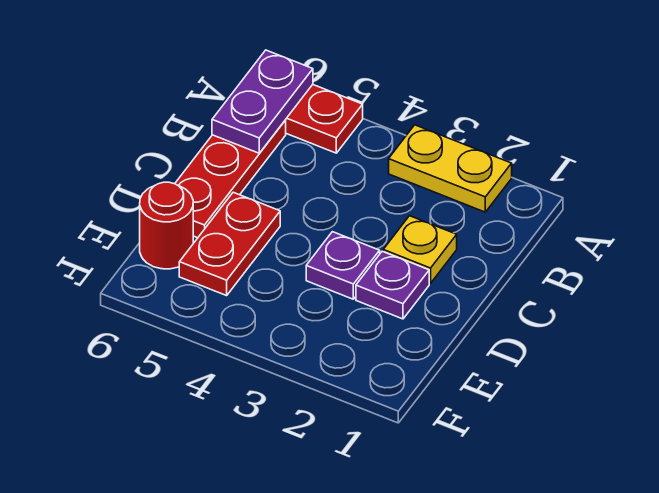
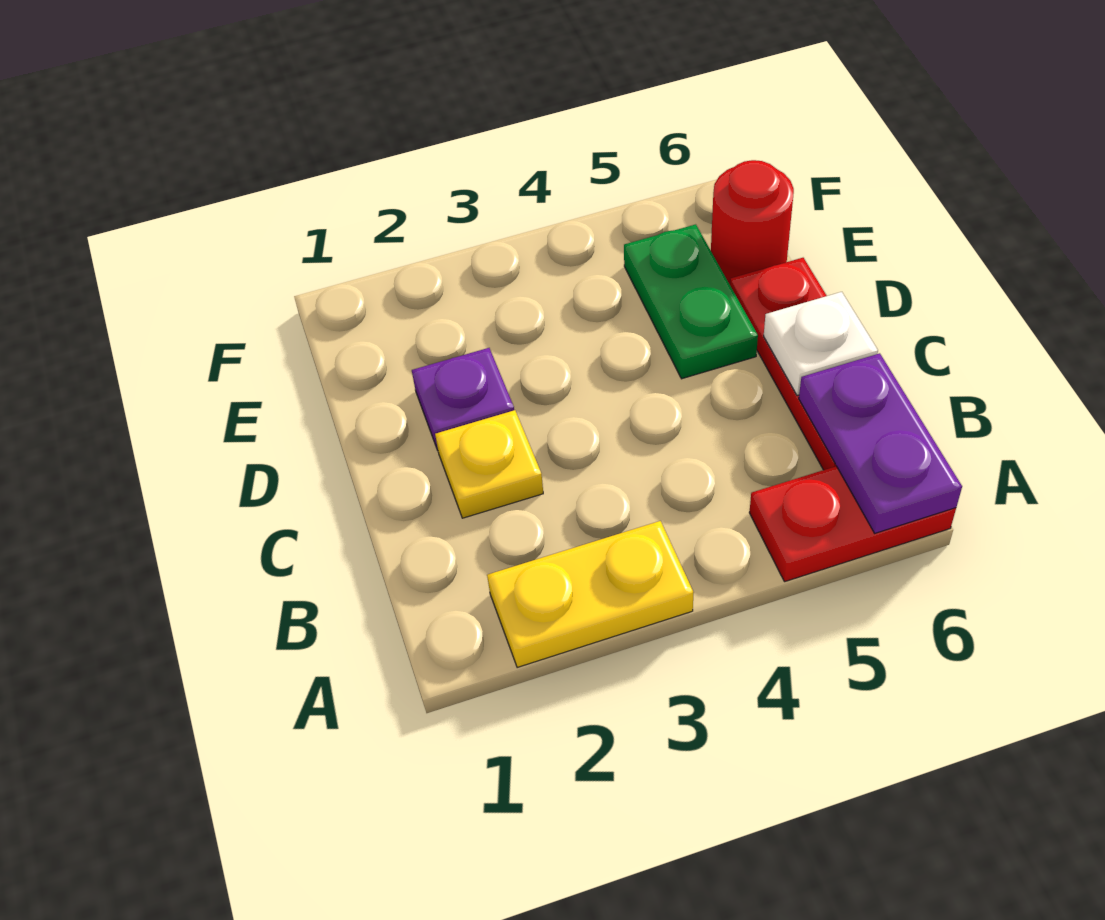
none -> white plate C6 level 2
purple plate D3 level 1 -> none
red plate D5:E5 level 1 -> green plate D5:E5 level 1

